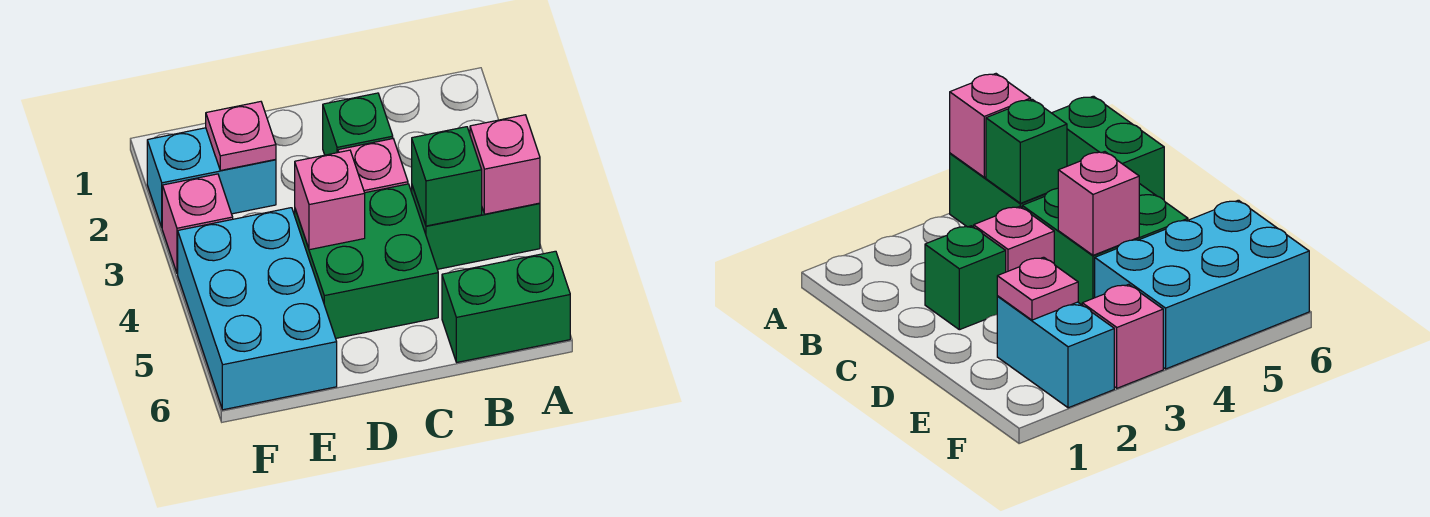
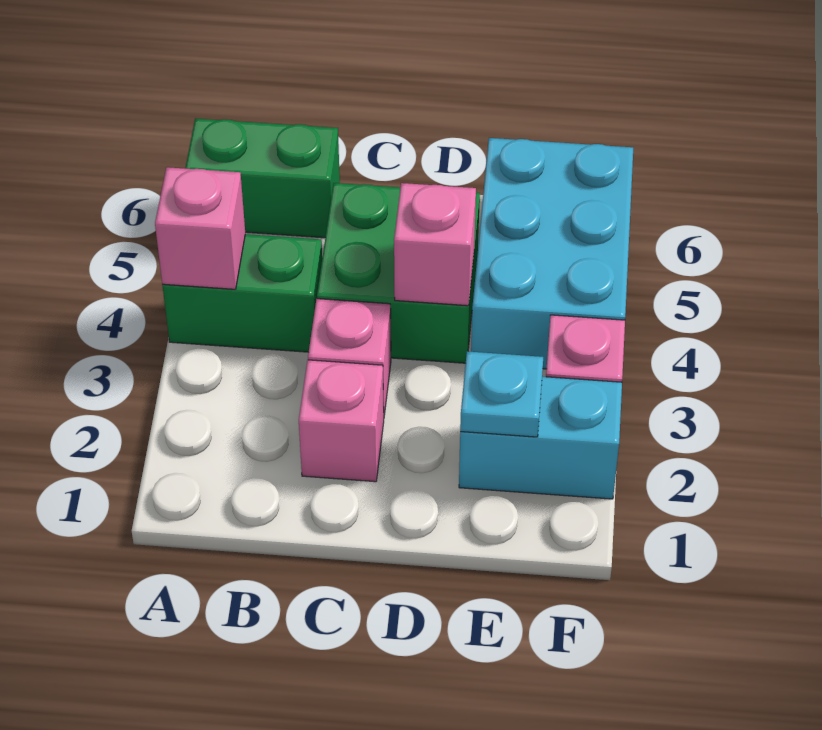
green brick B4 level 2 -> none
green brick C2 level 1 -> pink brick C2 level 1
pink plate E2 level 2 -> cyan plate E2 level 2

